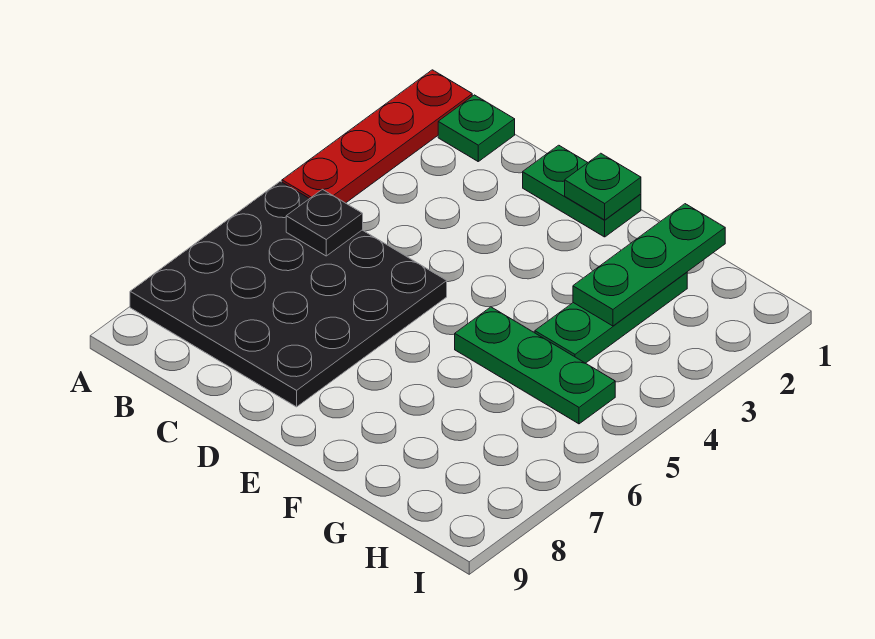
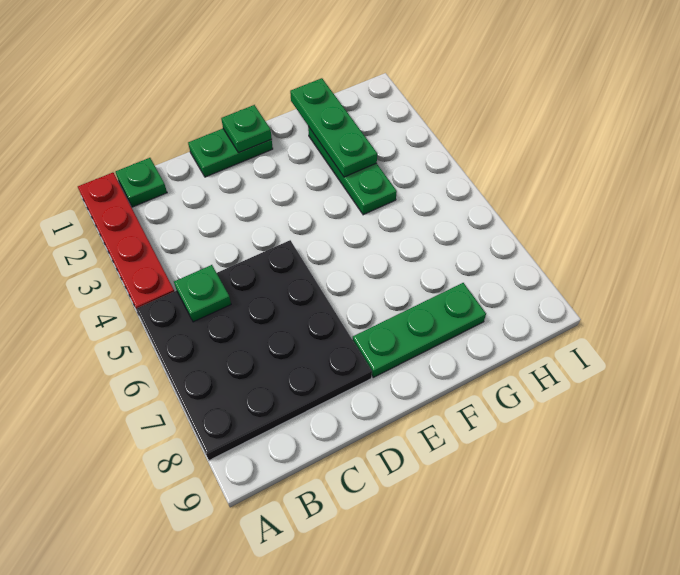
black plate B5 level 2 -> green plate B5 level 2
green plate F5:H5 level 1 -> green plate E8:G8 level 1

